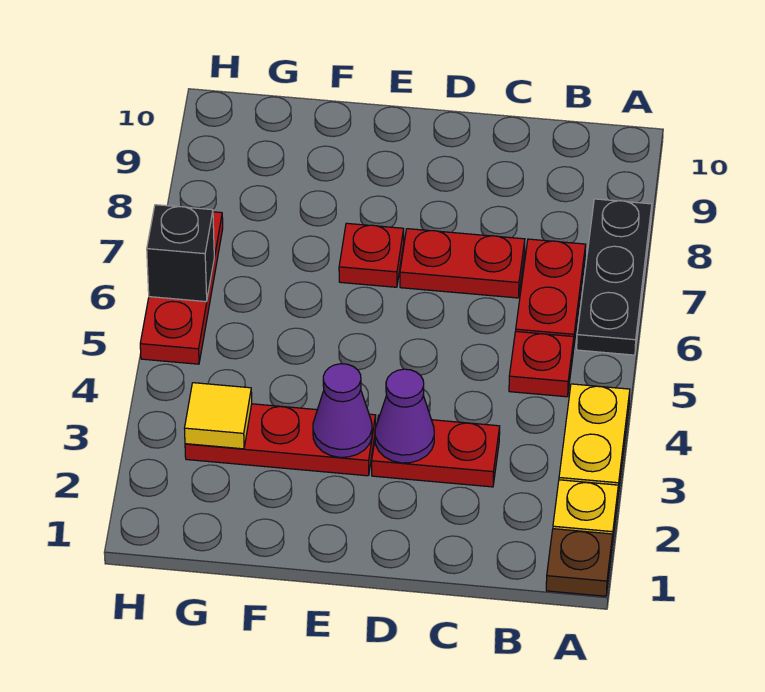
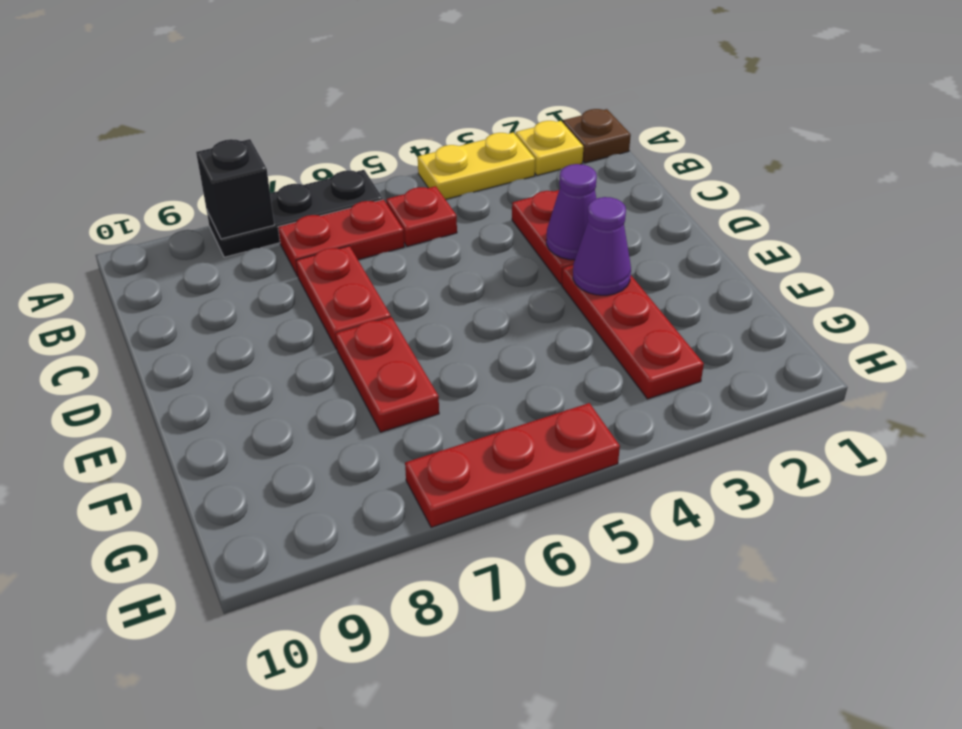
red plate E7 level 1 -> red plate E7:F7 level 1
yellow tile G3 level 2 -> none
black brick H6 level 2 -> black brick A8 level 2

